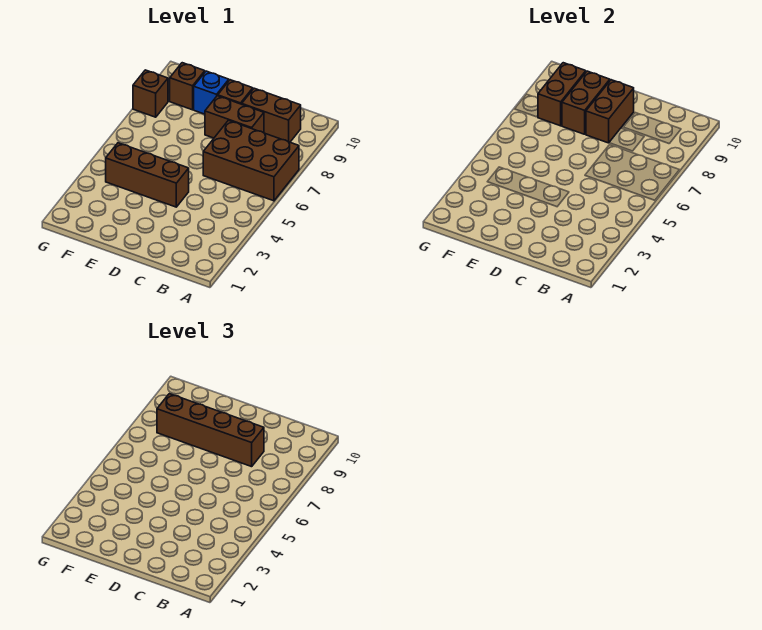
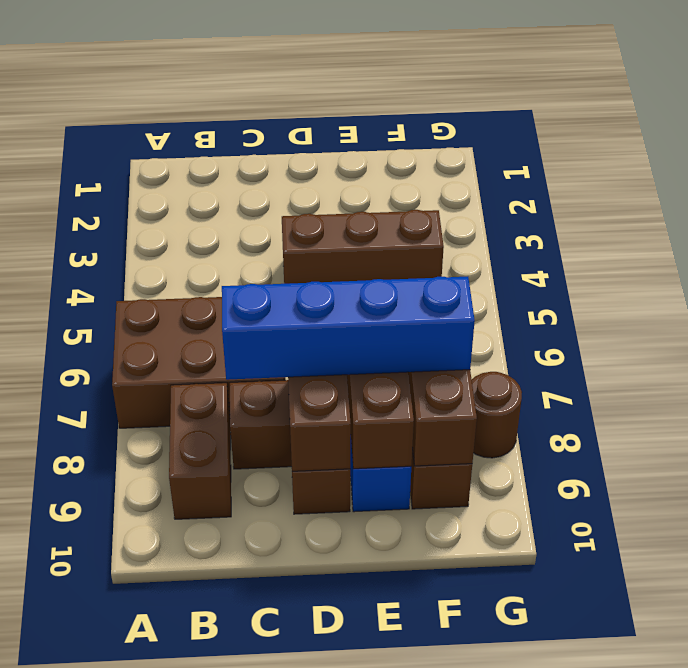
brown brick B9:C9 level 1 -> brown brick B8:B9 level 1
brown brick C8:F8 level 3 -> blue brick C8:F8 level 3
brown brick G8 level 1 -> brown round brick G8 level 1

